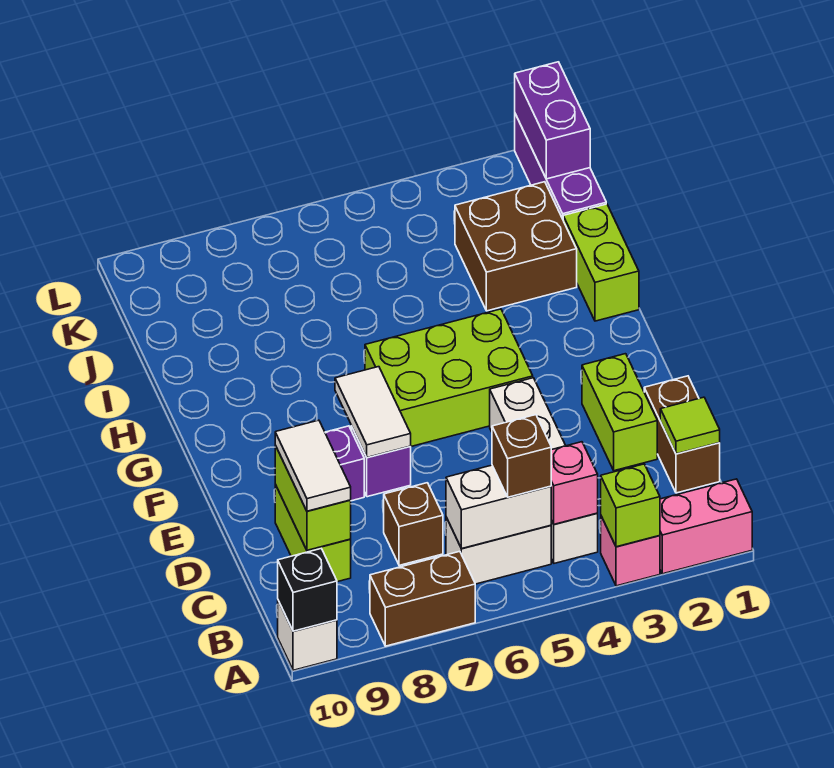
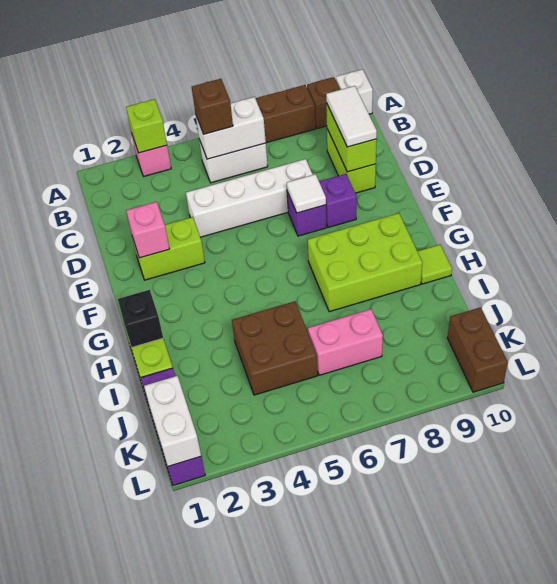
pink brick A1:A2 level 1 -> pink brick J6:J7 level 1
black brick A10 level 2 -> black brick H1 level 2
white brick B4:E4 level 1 -> white brick D4:D7 level 1
pink brick B4 level 2 -> pink brick E2 level 2
brown brick C1:D1 level 1 -> brown brick K10:L10 level 1
lime tile C1 level 2 -> lime tile H10 level 1
brown brick C7 level 1 -> brown brick A9 level 1
lime brick D2:E2 level 1 -> lime brick E2:E3 level 1
white tile E7:F7 level 2 -> white tile E7 level 2
lime brick F4:G6 level 1 -> lime brick G7:H9 level 1
brown brick I2:J3 level 1 -> brown brick I4:J5 level 1
purple brick K1:L1 level 2 -> white brick K1:L1 level 2

